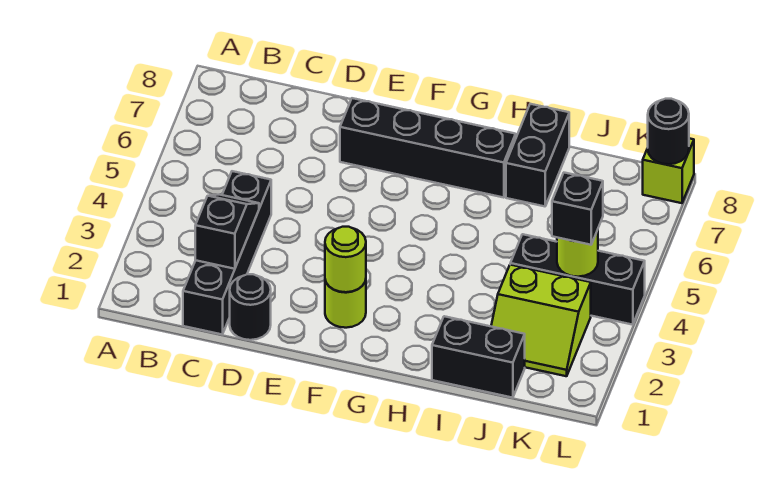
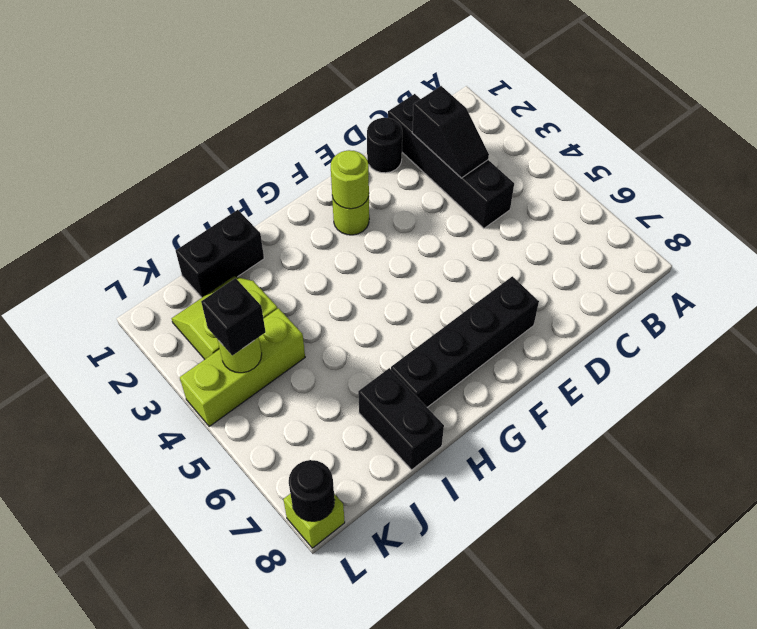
black brick J4:L4 level 1 -> lime brick J4:L4 level 1

